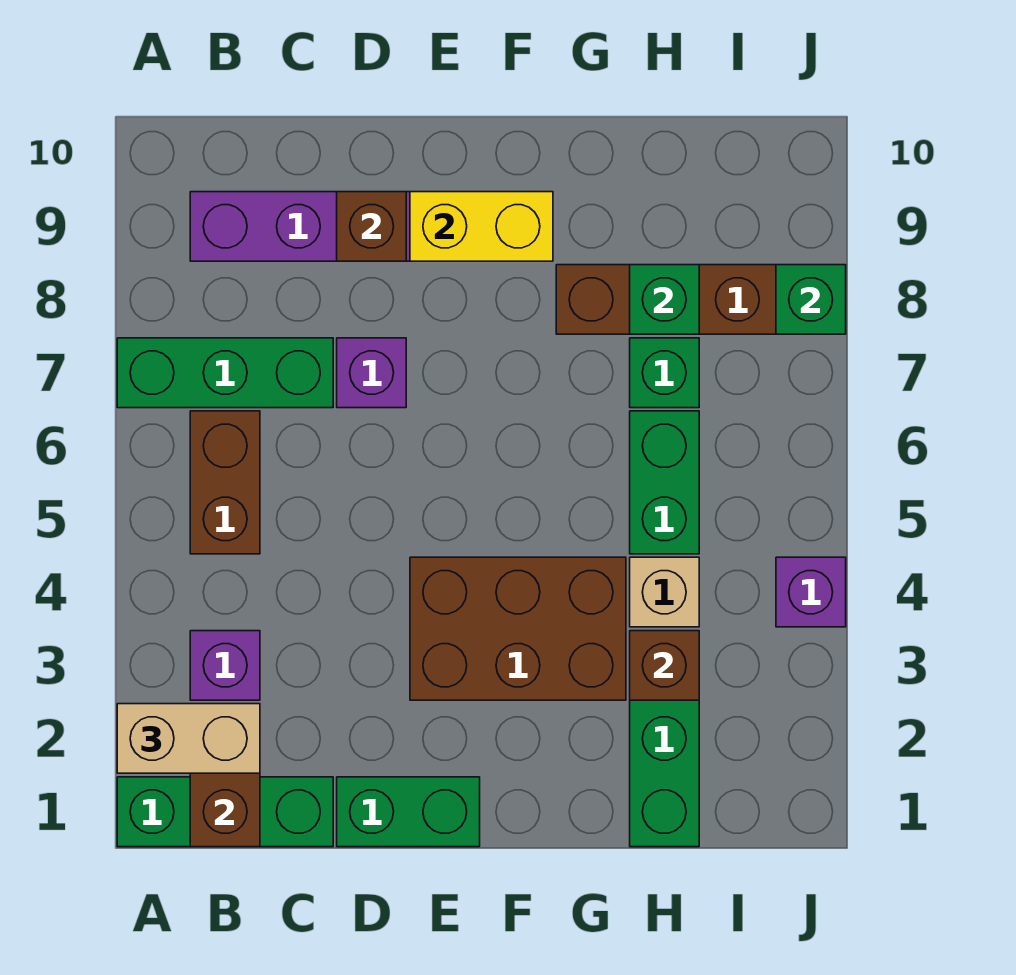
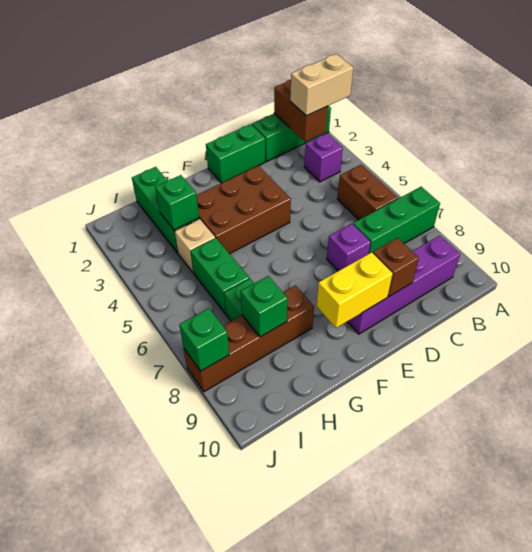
brown brick H3 level 2 -> green brick H3 level 2
purple brick J4 level 1 -> none

